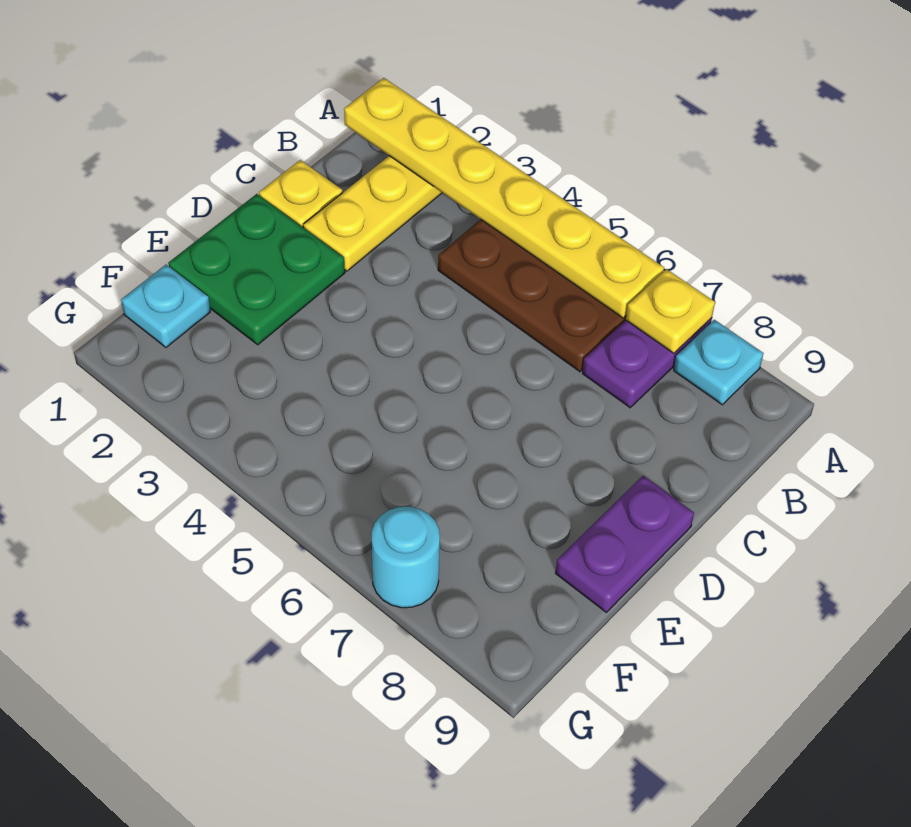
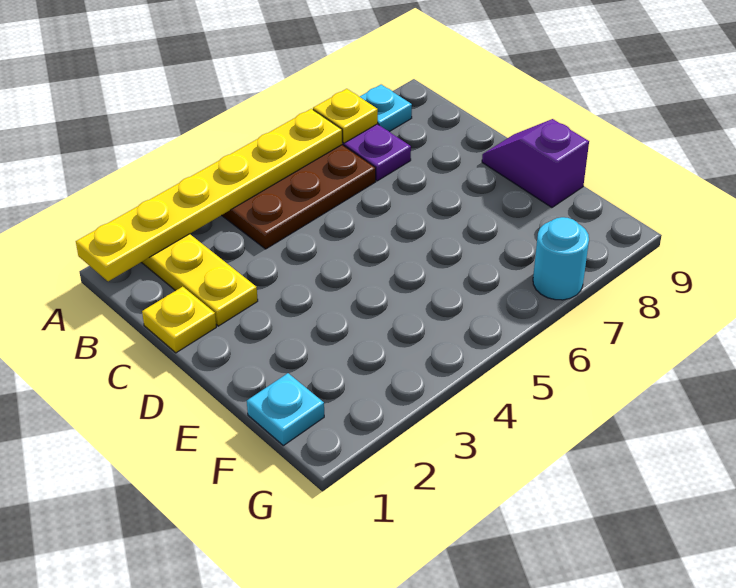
green plate D1:E2 level 1 -> none
purple plate D9:E9 level 1 -> purple slope D9:E9 level 1 top E

